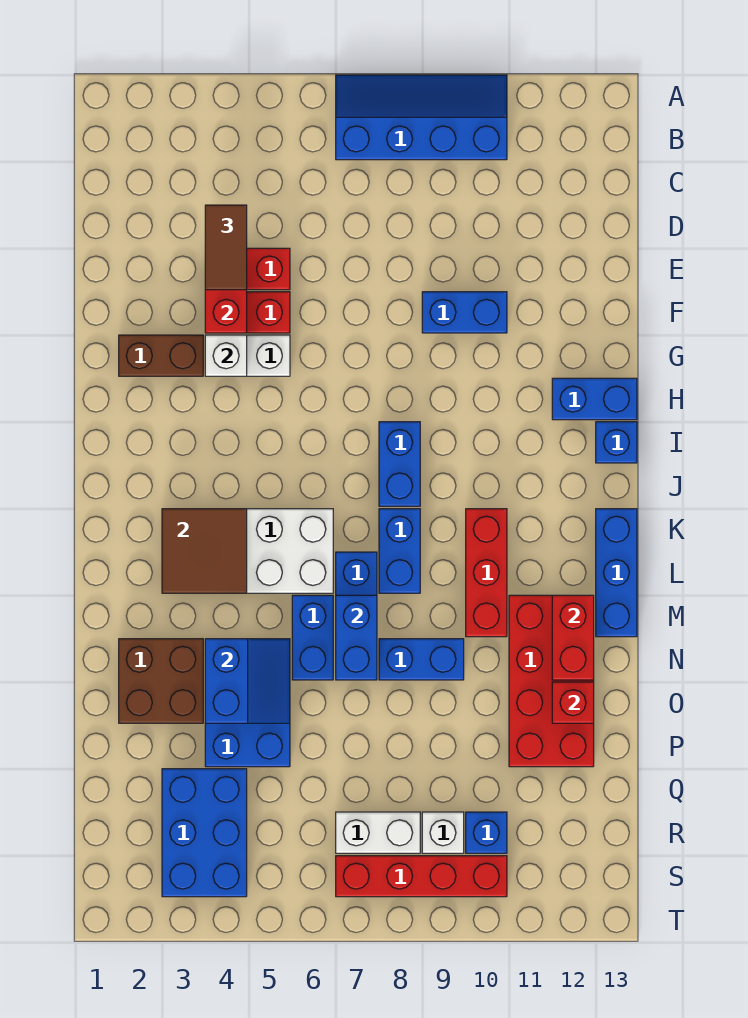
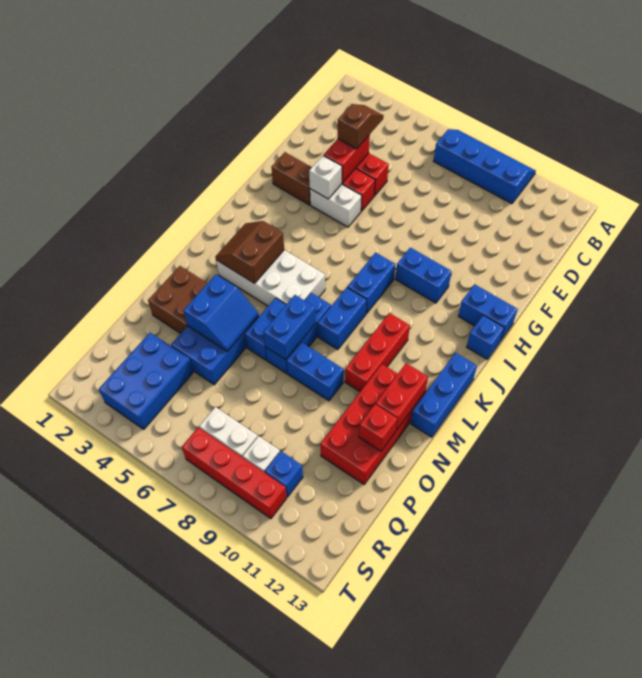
brown tile D4:E4 level 3 -> brown slope D4:E4 level 3 top E
blue brick F9:F10 level 1 -> blue brick H9:H10 level 1
brown tile K3:L4 level 2 -> brown slope K3:L4 level 2 top 4

